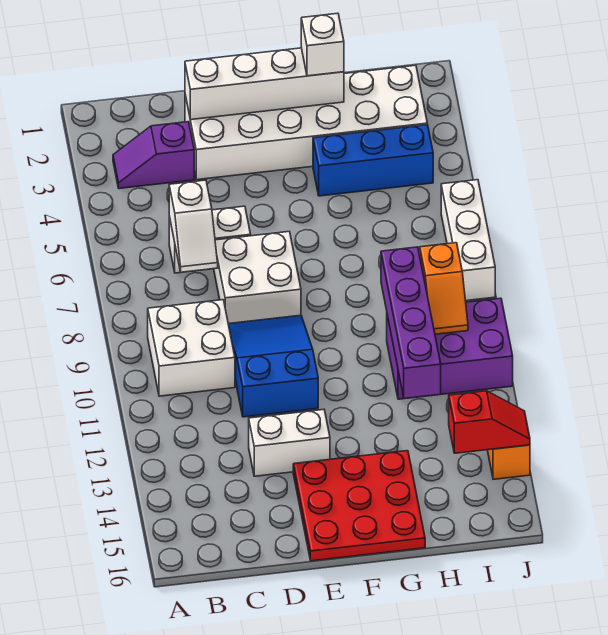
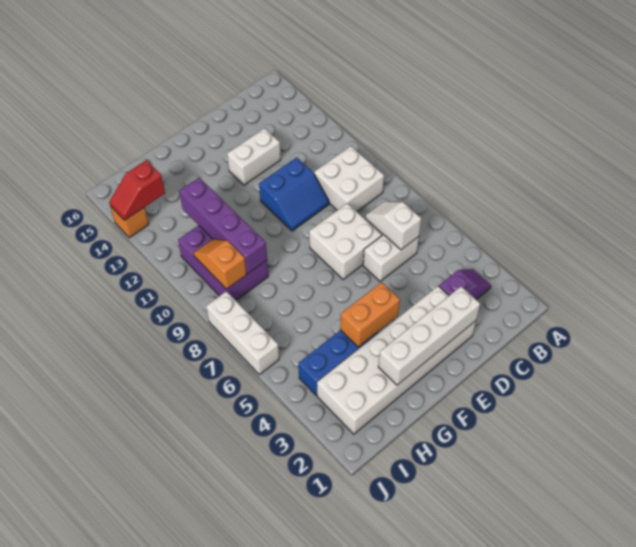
blue slope D9:E11 level 1 top 11 -> blue slope D10:E11 level 1 top 11
red plate E14:G16 level 1 -> none
none -> orange brick F4:G4 level 2
white brick G2 level 3 -> none
purple brick H10:J11 level 1 -> purple brick H9:I11 level 1

